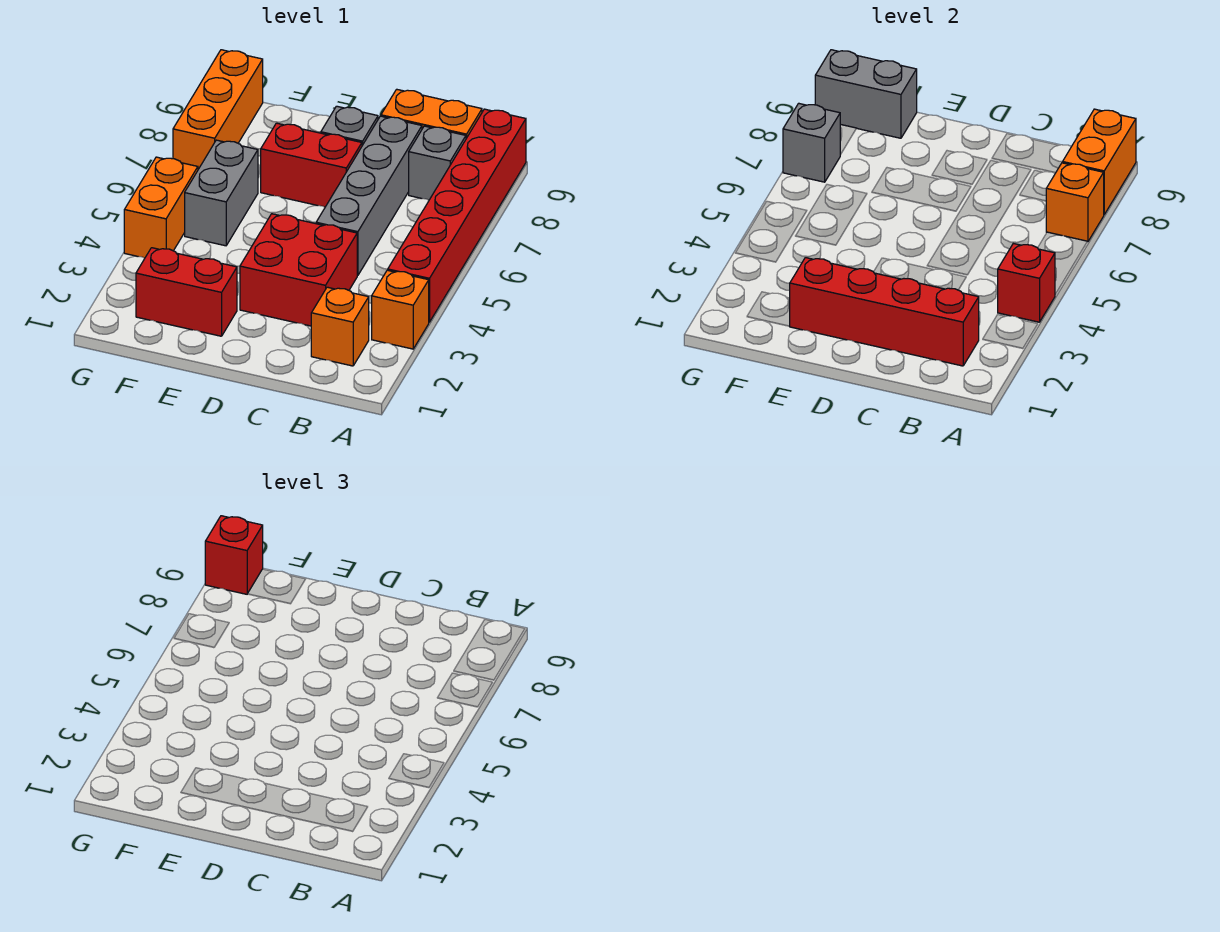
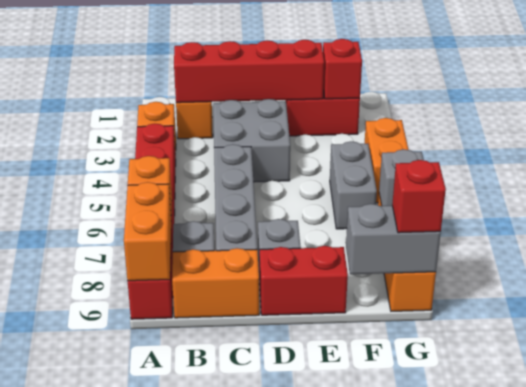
red brick A4 level 2 -> red brick F2 level 2
red brick C3:D4 level 1 -> grey brick C3:D4 level 1
red brick D7:E7 level 1 -> red brick D9:E9 level 1

